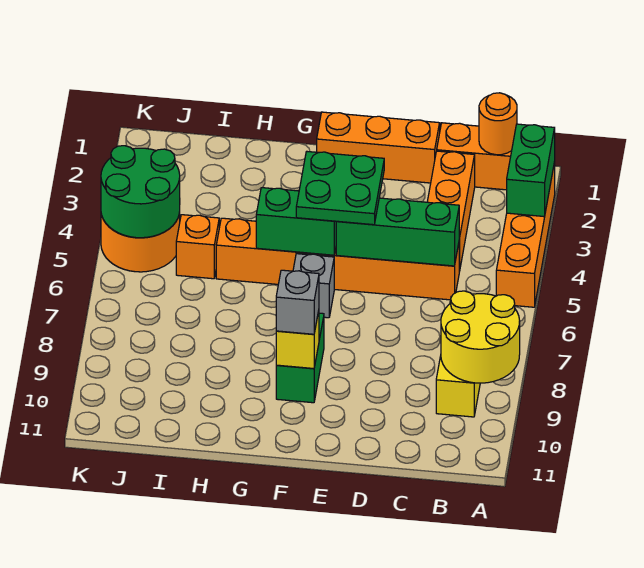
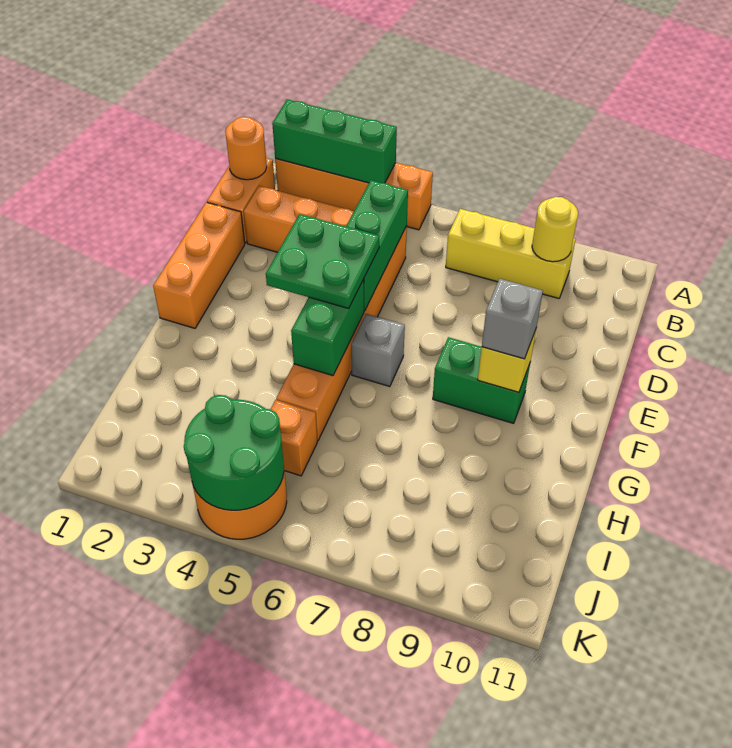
green brick A2:A3 level 2 -> green brick A2:A4 level 2
yellow round brick A8:B9 level 2 -> yellow round brick B9 level 2

